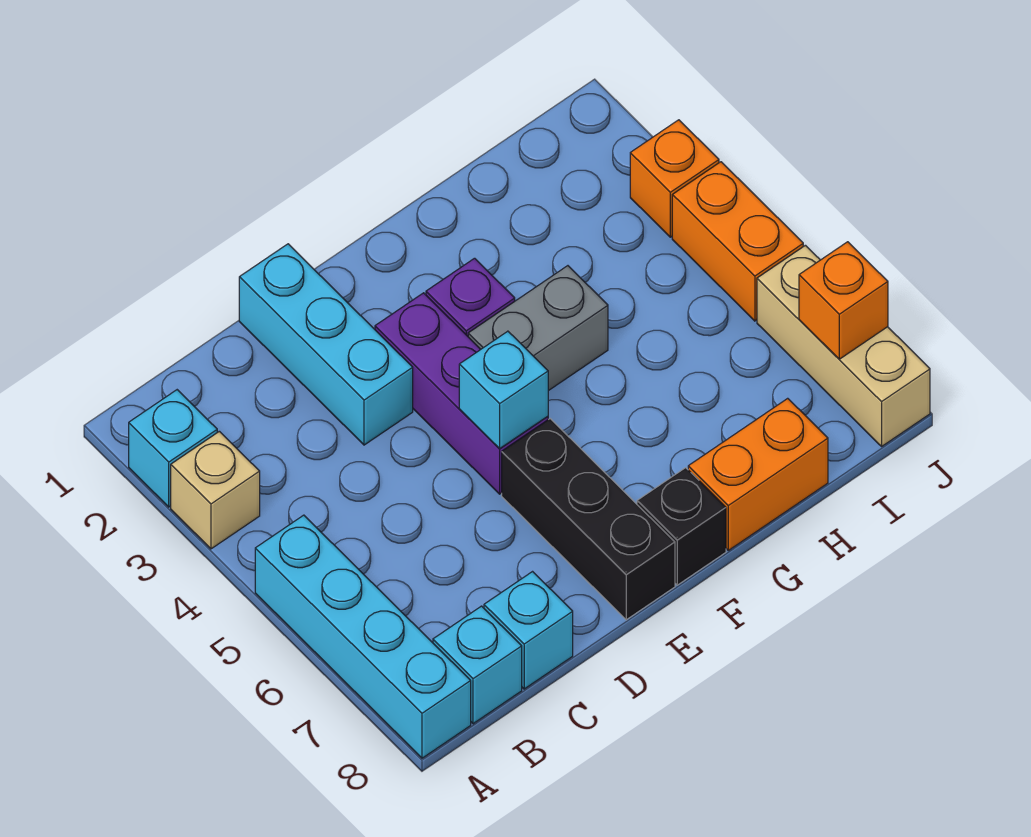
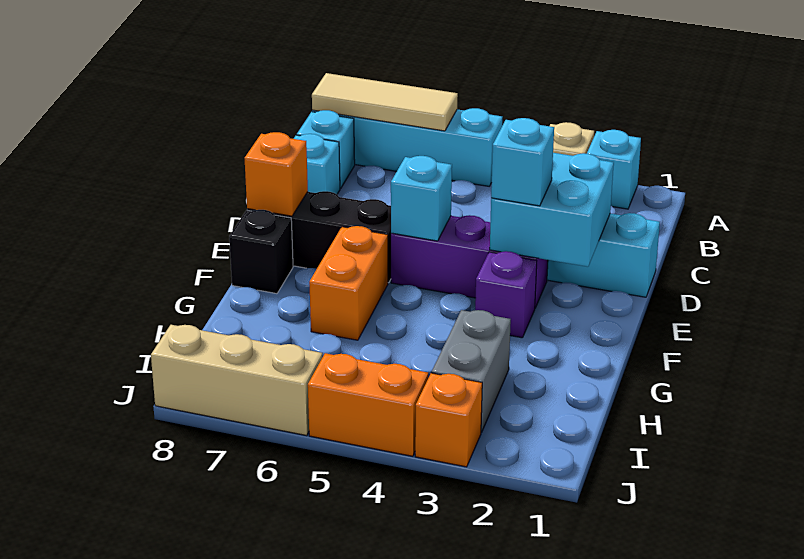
none -> tan tile A6:A8 level 2
none -> cyan brick D2:E3 level 2
none -> cyan brick E3 level 3
grey brick F4:G4 level 1 -> grey brick H3:I3 level 1
orange brick G8:H8 level 1 -> orange brick F6:G6 level 1
orange brick J7 level 2 -> orange brick E8 level 2

